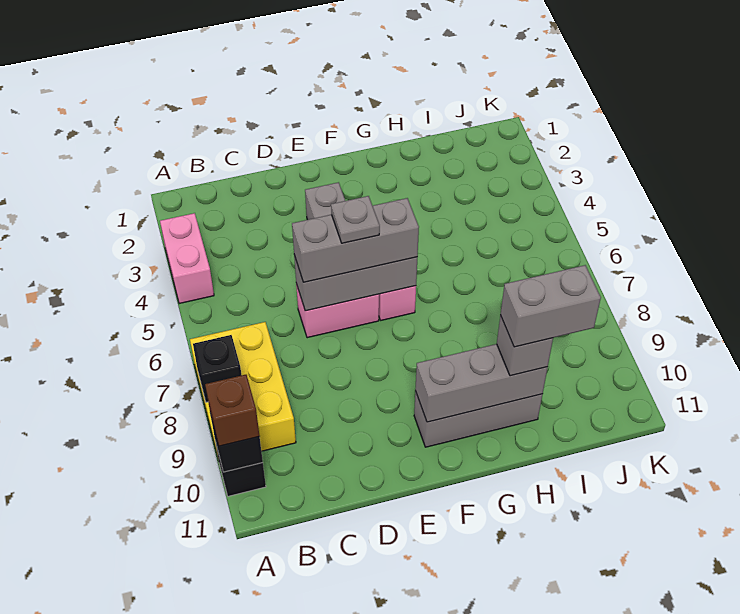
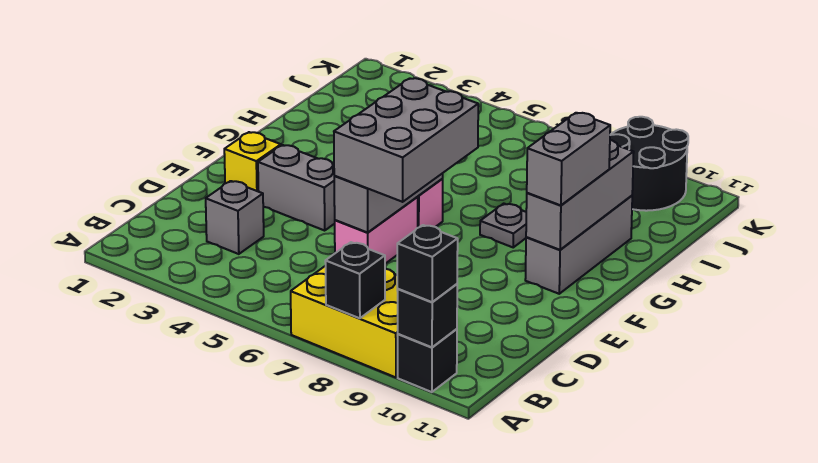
pink brick A3:A4 level 1 -> none
brown brick A10 level 3 -> black brick A10 level 3
grey brick D6:F6 level 3 -> grey brick D6:F7 level 3
none -> yellow brick E2 level 1
grey plate E6 level 4 -> grey plate G8 level 1
grey brick H10 level 3 -> grey brick C3 level 1
grey brick H10:I10 level 4 -> grey brick F10:G10 level 3
none -> black round brick J9:K10 level 1

